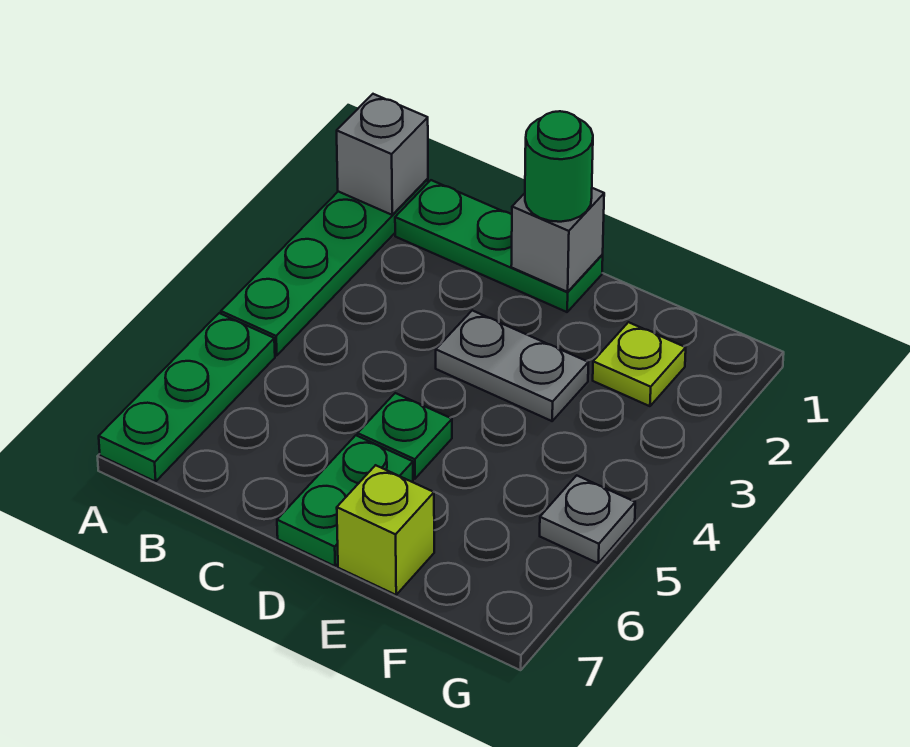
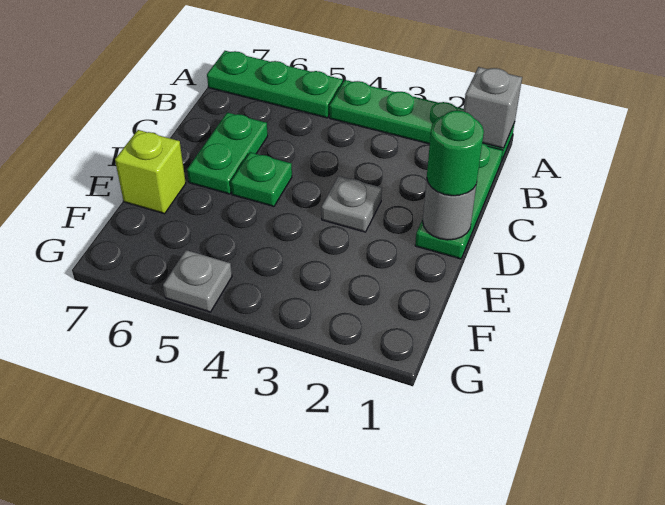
grey brick D1 level 2 -> grey round brick D1 level 2
grey plate D3:E3 level 1 -> grey plate D3 level 1
green plate D6:D7 level 1 -> green plate C6:D6 level 1
lime plate F2 level 1 -> none

